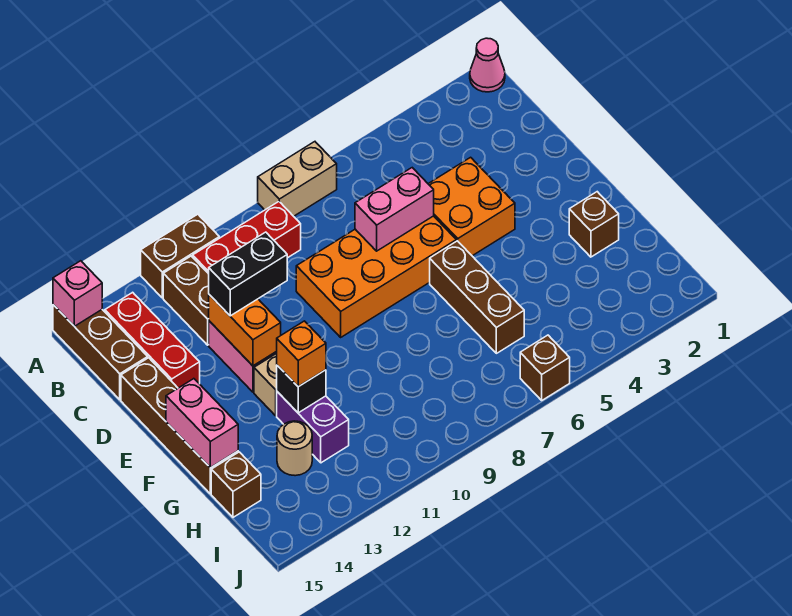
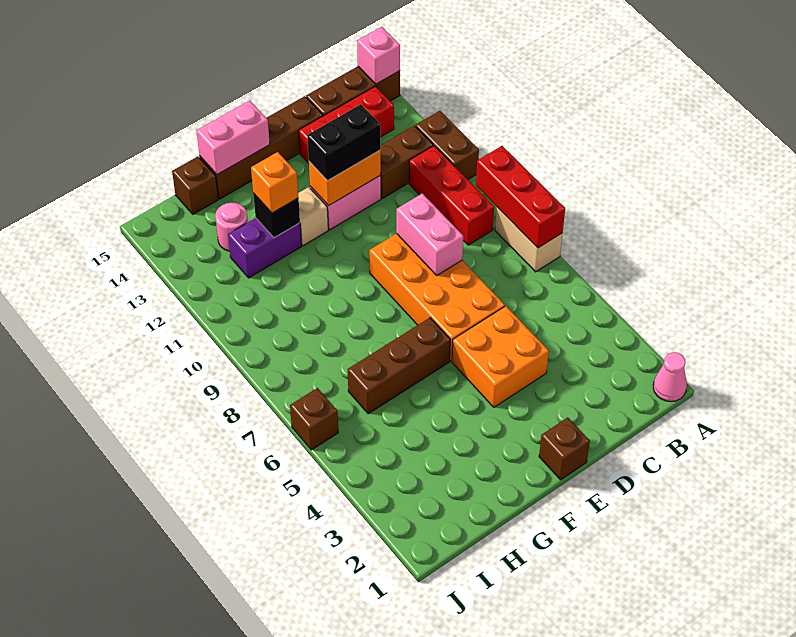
none -> red brick A7:A9 level 2
pink brick D6:D7 level 2 -> pink brick D8:D9 level 2
black brick D11:D12 level 3 -> black brick D12:E12 level 3
brown brick G2 level 1 -> brown brick E1 level 1
tan round brick H13 level 1 -> pink round brick H13 level 1

